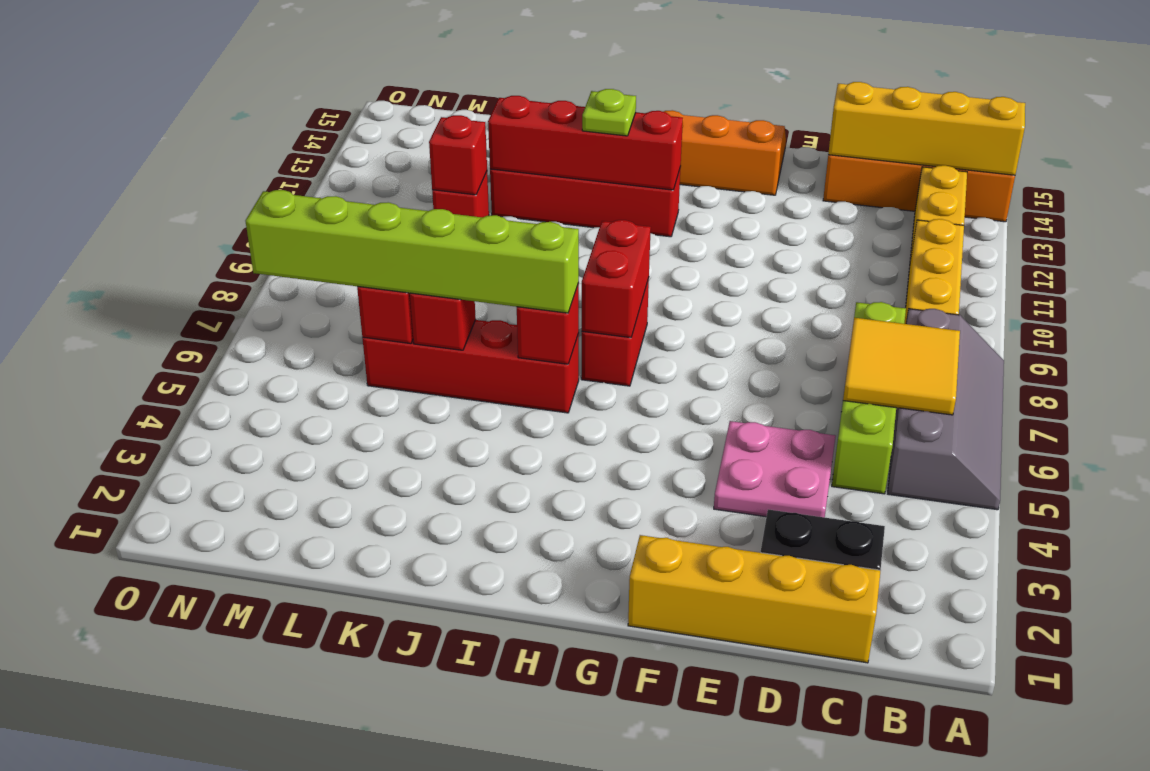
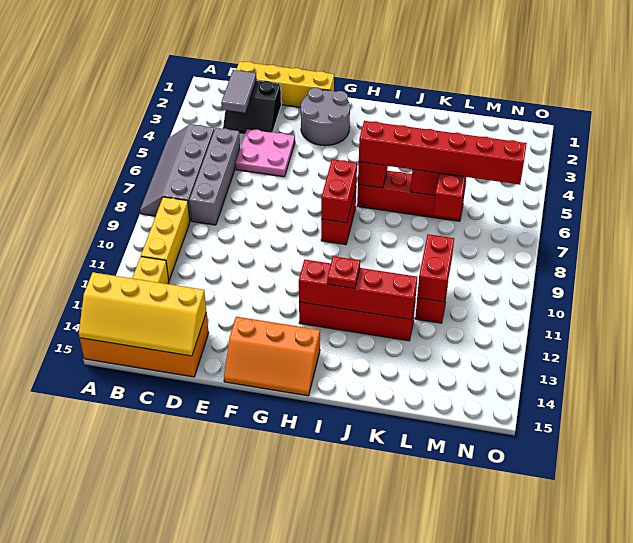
yellow tile B6:C7 level 2 -> none
none -> grey tile C2:C3 level 2
lime brick C5:C8 level 1 -> grey brick C5:C8 level 1
none -> grey round brick F2:G3 level 1
lime brick I6:N6 level 3 -> red brick I6:N6 level 3
lime plate I12 level 3 -> red plate I12 level 3
red brick L11 level 2 -> red brick L10:L11 level 2

